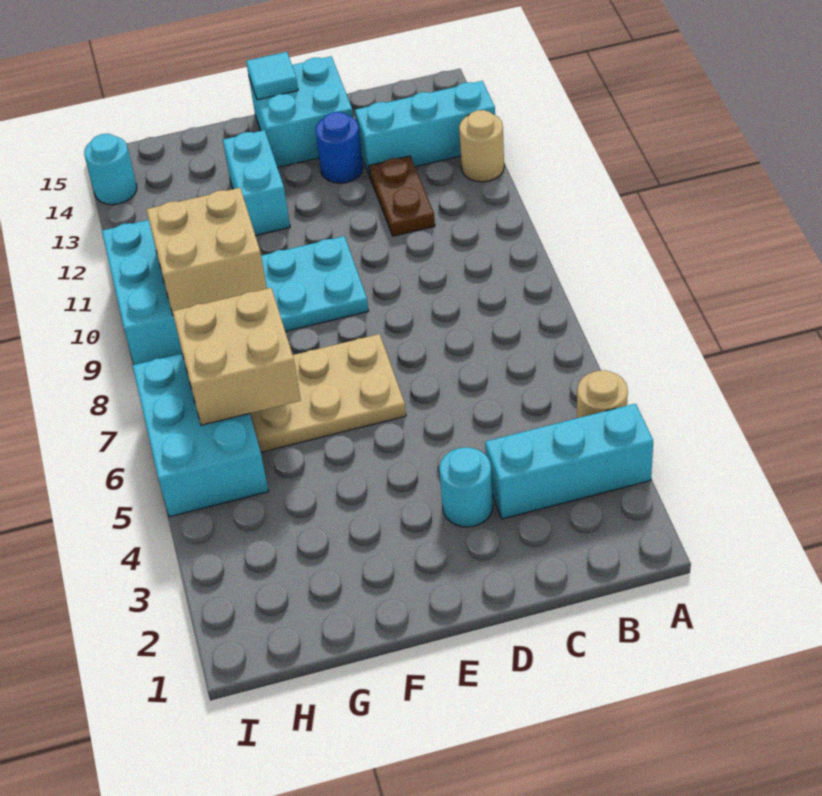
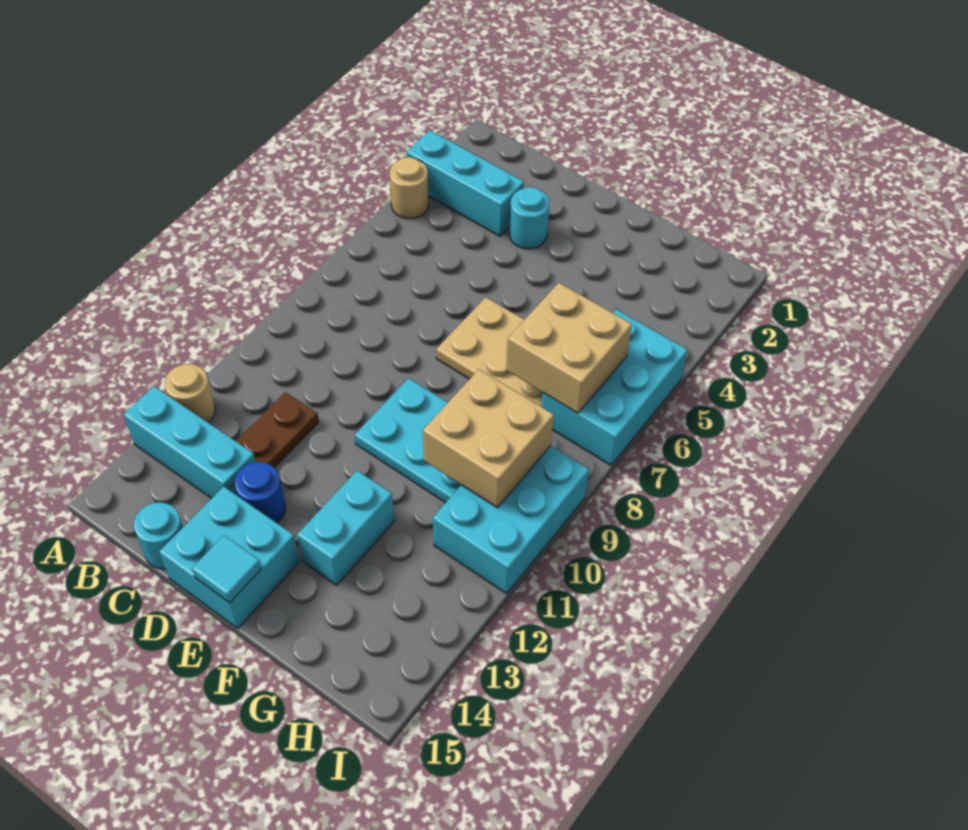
cyan round brick I14 level 1 -> cyan round brick C15 level 1

